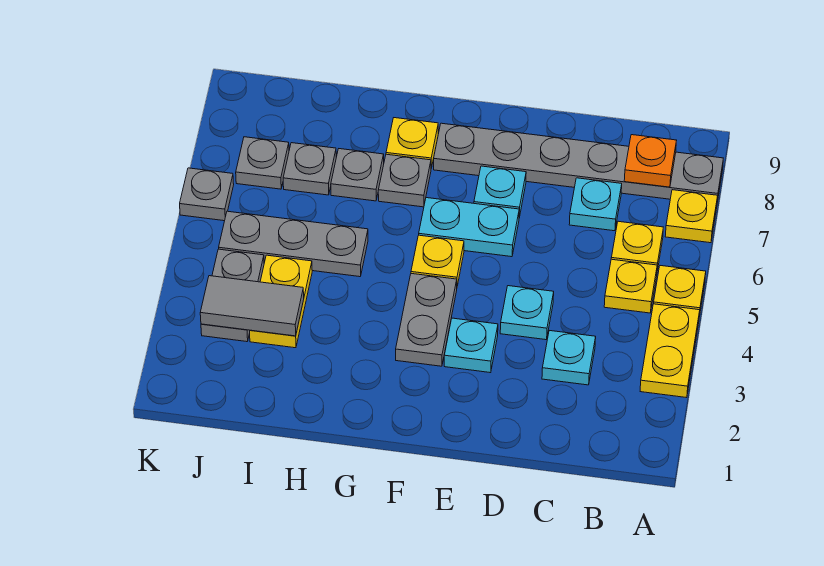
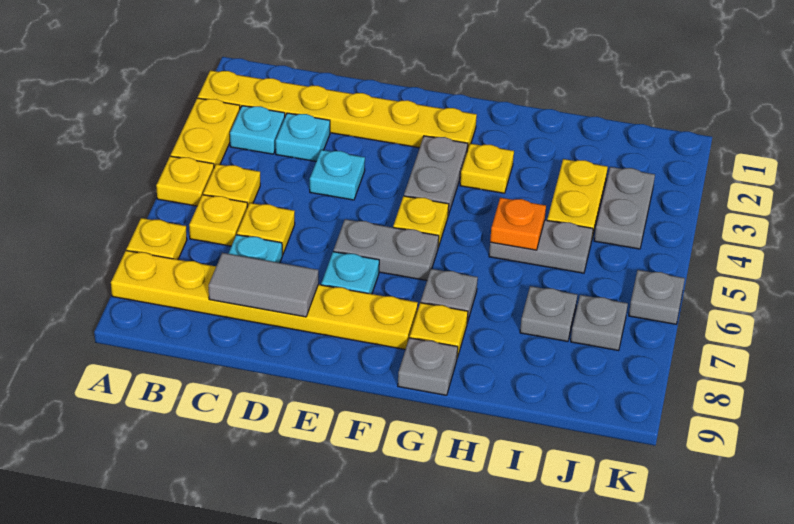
none -> yellow plate A2:F2 level 1
grey plate A8:F8 level 1 -> yellow plate A8:F8 level 1
orange plate B8 level 2 -> orange plate H5 level 2
none -> yellow plate C6 level 1
cyan plate E3 level 1 -> cyan plate B3 level 1
cyan plate E6:F6 level 1 -> grey plate E6:F6 level 1
none -> yellow plate G3 level 1
grey plate H5:J5 level 1 -> grey plate H5:I5 level 1
grey plate H7 level 1 -> grey plate G9 level 1
grey tile I3:J3 level 2 -> grey tile C8:D8 level 2

